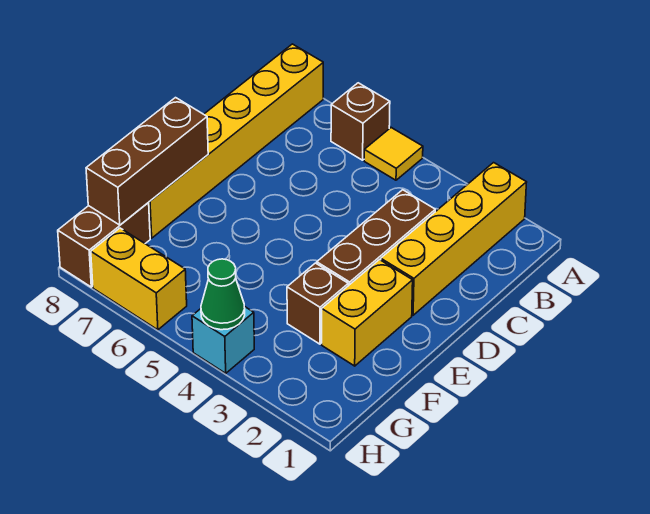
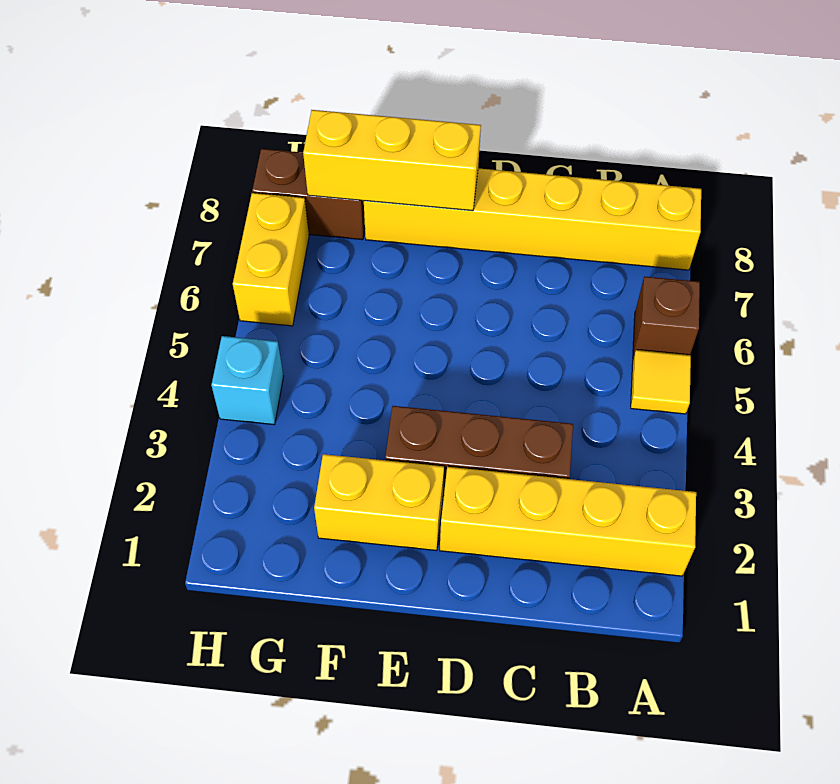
brown brick E8:G8 level 2 -> yellow brick E8:G8 level 2
brown brick F3 level 1 -> none
green cone H4 level 2 -> none

